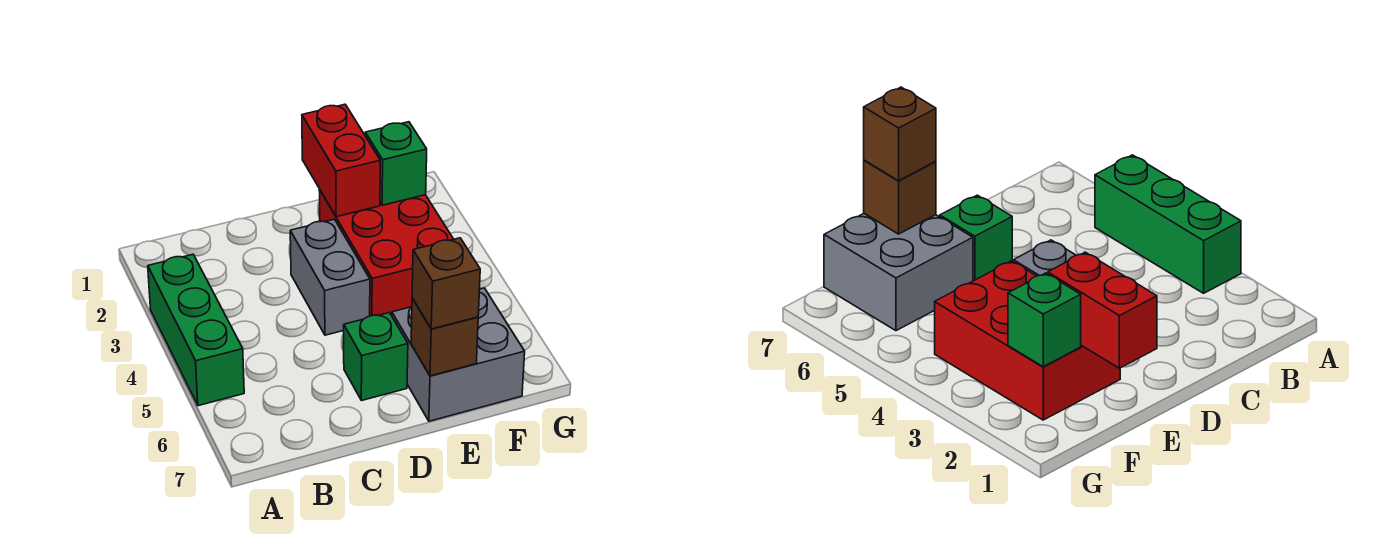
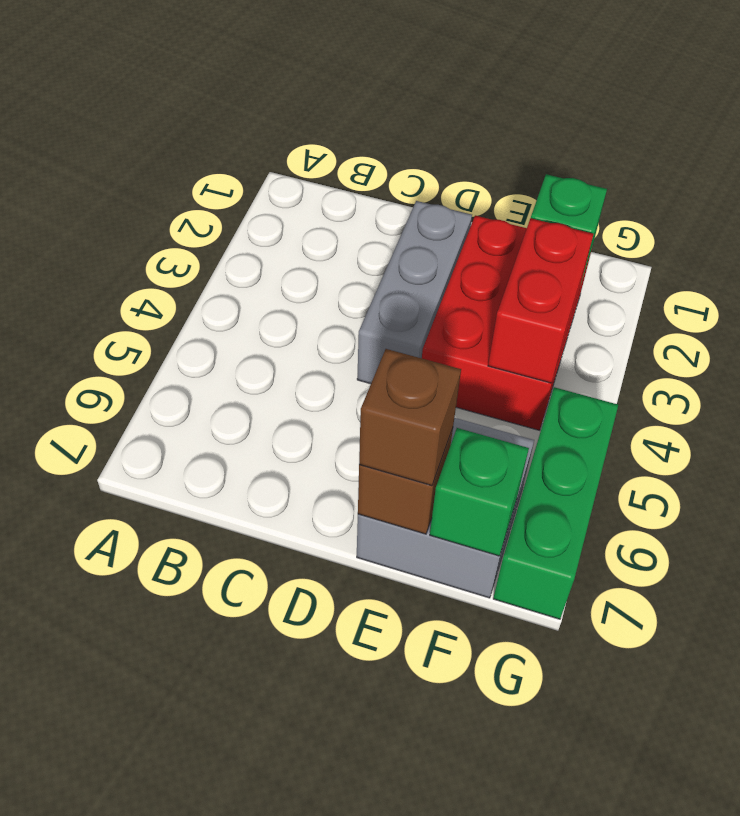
green brick A3:A5 level 1 -> green brick G5:G7 level 1
grey brick D3:D4 level 1 -> grey brick D2:D4 level 1
green brick D6 level 1 -> green brick F7 level 2
red brick E1:E2 level 2 -> red brick F3:F4 level 2

